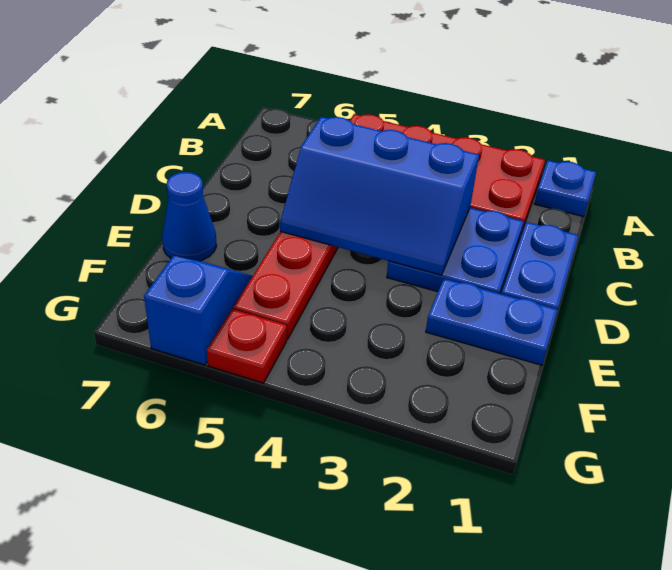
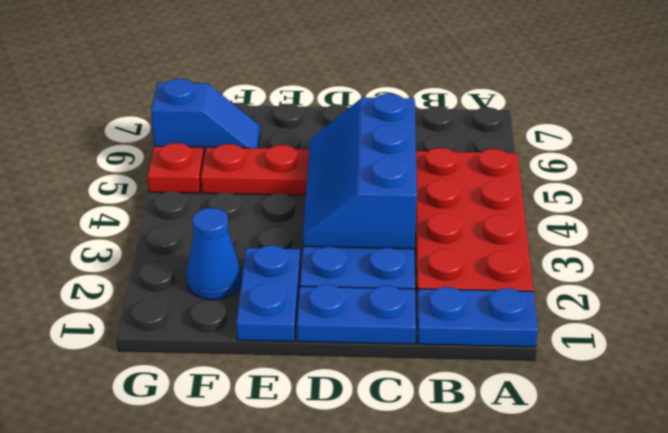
blue plate A1 level 1 -> blue plate A1:B1 level 1
blue cone E7 level 1 -> blue cone F2 level 1

